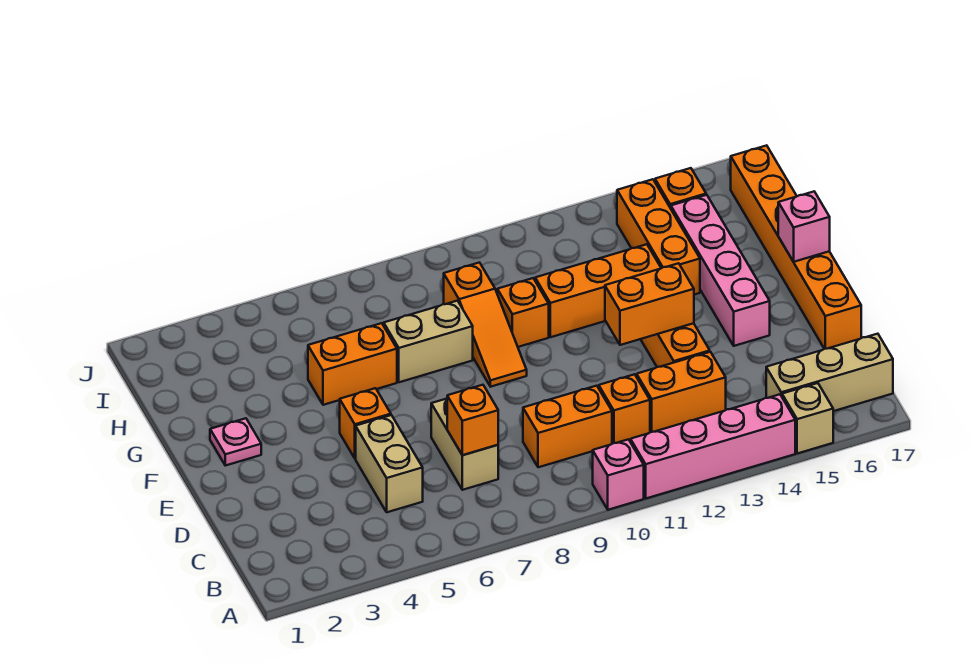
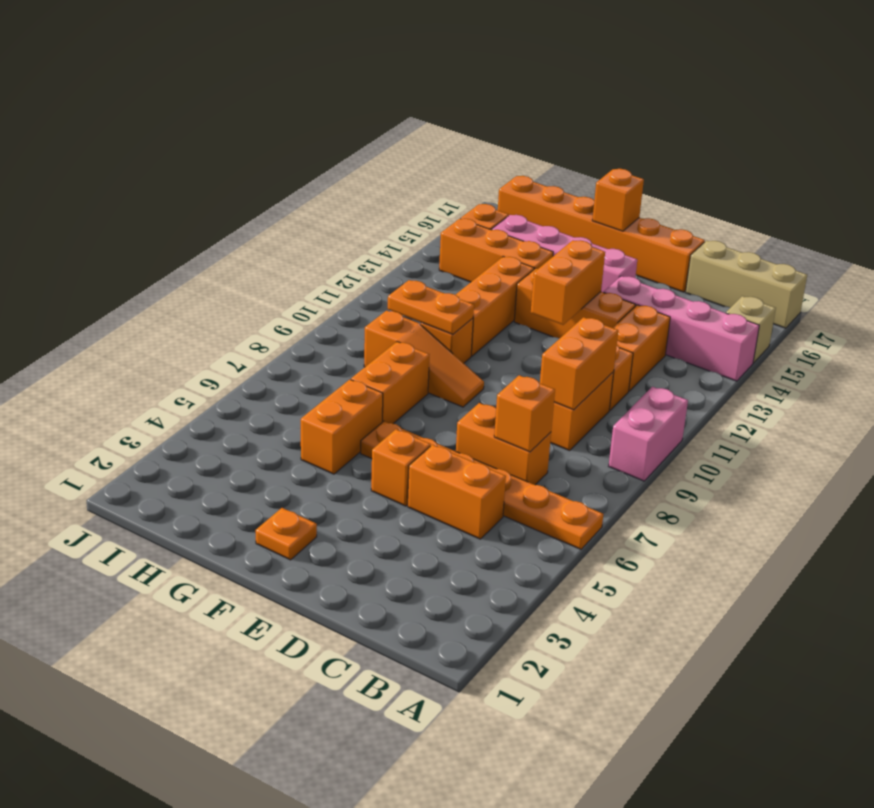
none -> orange plate A6:F6 level 1
pink brick A10 level 1 -> pink brick A9:A10 level 1
pink brick A11:A14 level 1 -> pink brick A14:D14 level 1
tan brick B15:B17 level 1 -> tan brick A17:C17 level 1
tan brick C5:D5 level 1 -> orange brick C5:D5 level 1
tan brick C7:D7 level 1 -> orange brick C7:D7 level 1
none -> orange brick C9:C10 level 2
pink plate F2 level 1 -> orange plate F2 level 1
pink brick F17 level 2 -> orange brick F17 level 2
tan brick G7:G8 level 1 -> orange brick G7:G8 level 1
none -> orange plate G10:H10 level 2

